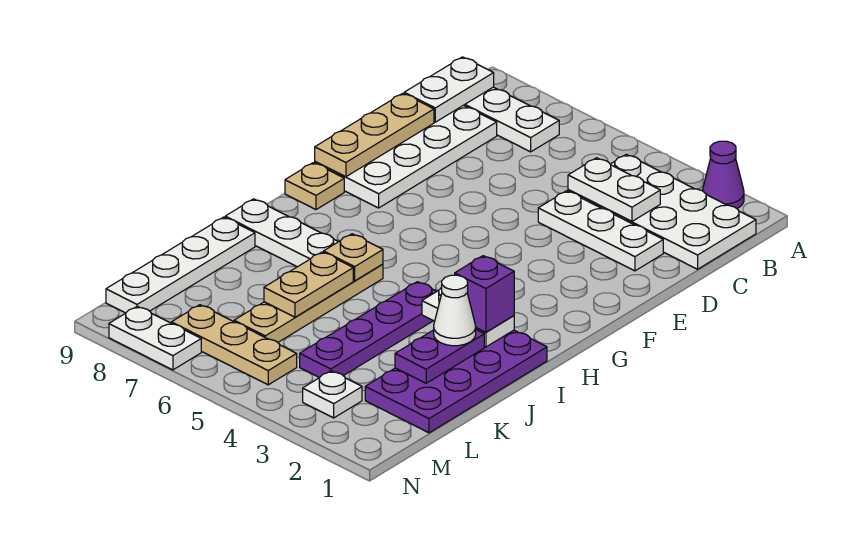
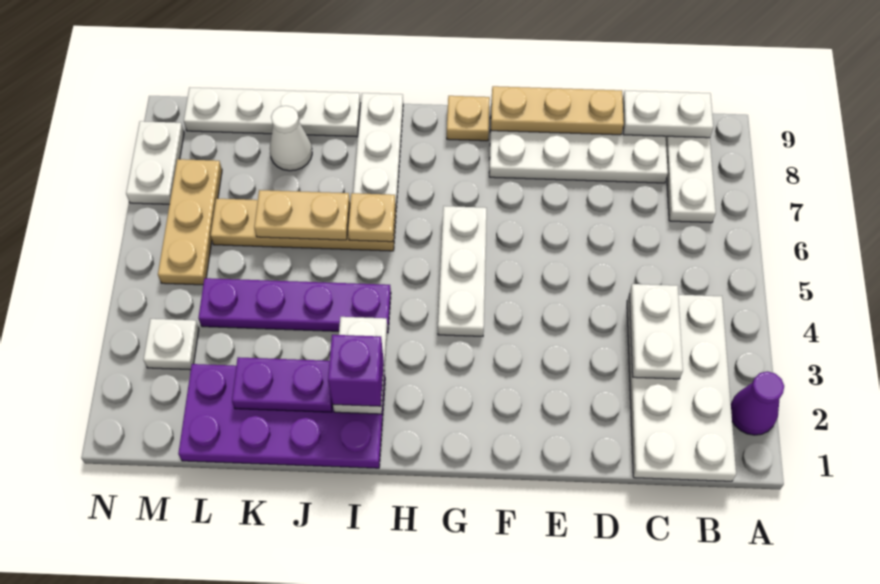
white plate D2:D4 level 1 -> white plate G4:G6 level 1
white cone J2 level 3 -> white cone K8 level 1

